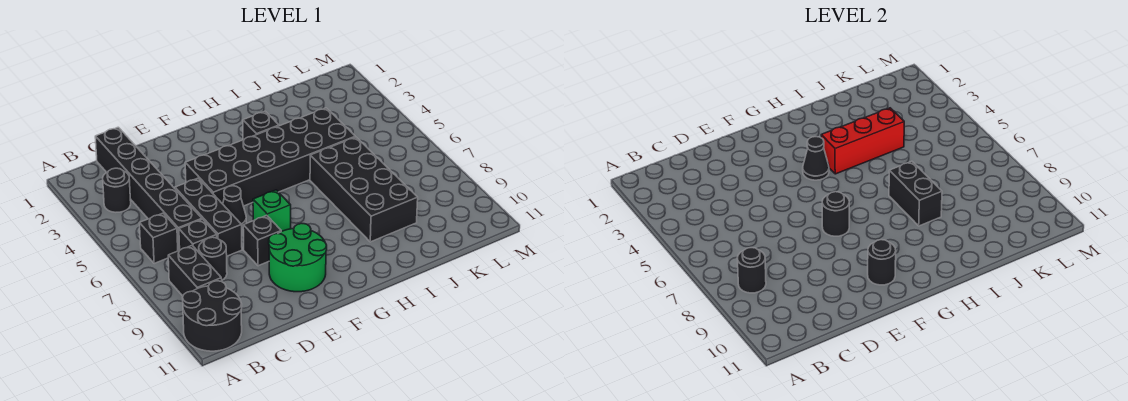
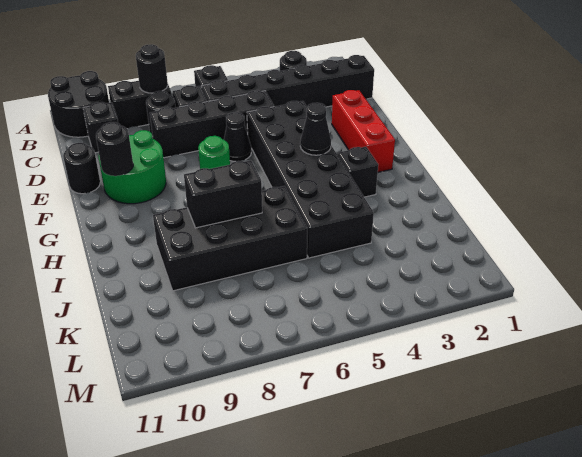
black brick D5:D7 level 1 -> black brick D5:D8 level 1
black brick E8 level 1 -> black brick C10 level 1
green brick F7 level 1 -> green round brick F7 level 1
black round brick F7 level 2 -> black round brick E11 level 1
red brick H4:J4 level 2 -> red brick E2:G2 level 1

